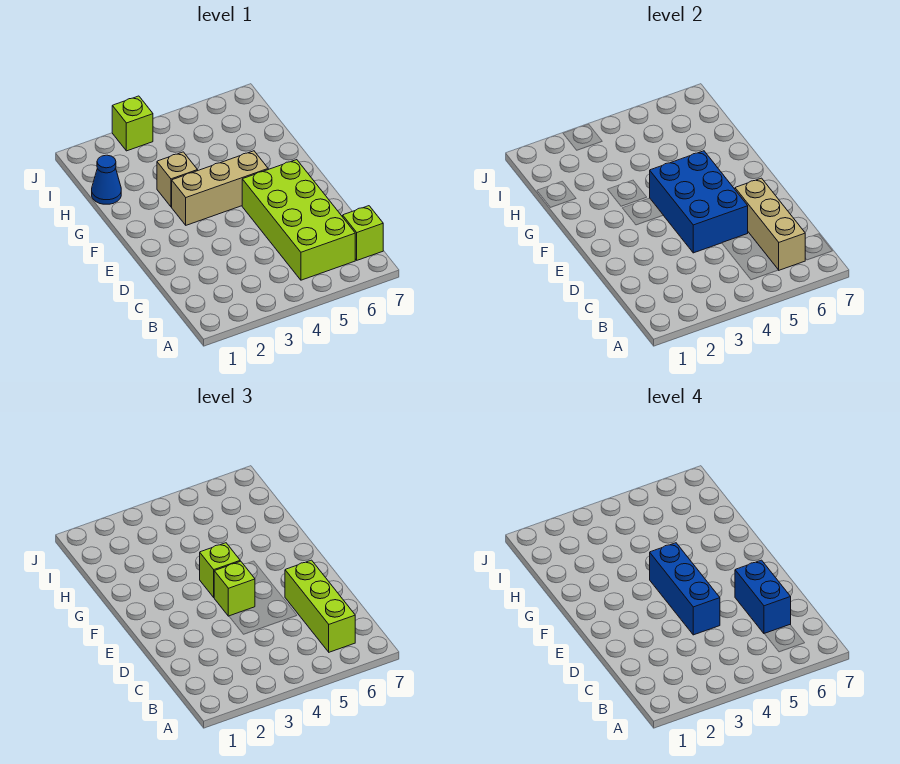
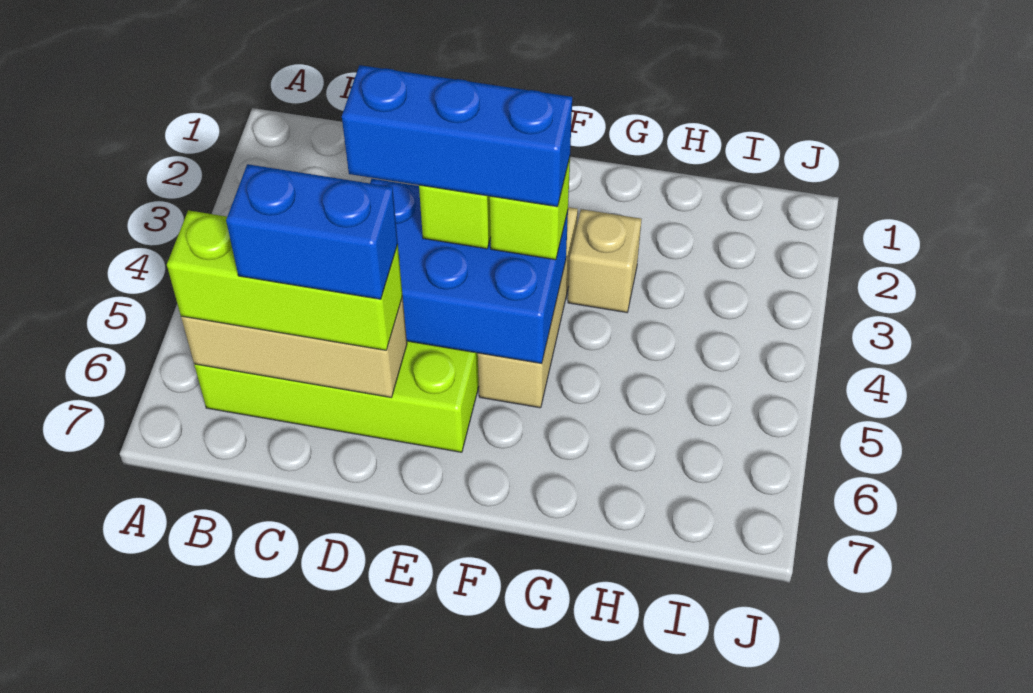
lime brick B7 level 1 -> none
blue cone H1 level 1 -> none
lime brick J3 level 1 -> none

